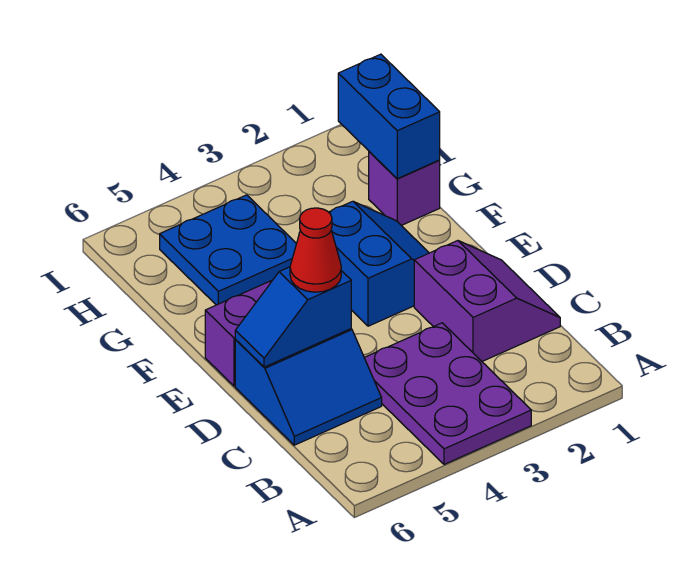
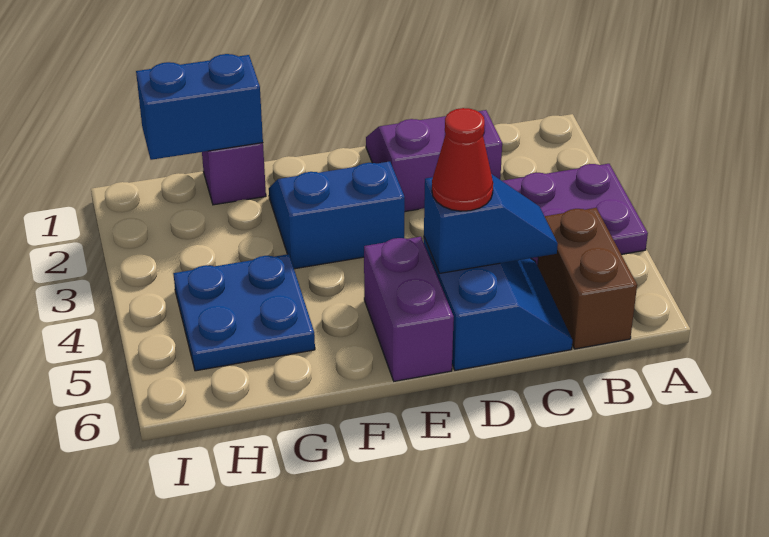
none -> brown brick B5:B6 level 1
blue slope D5:D6 level 2 top 5 -> blue slope C5:D5 level 2 top D

